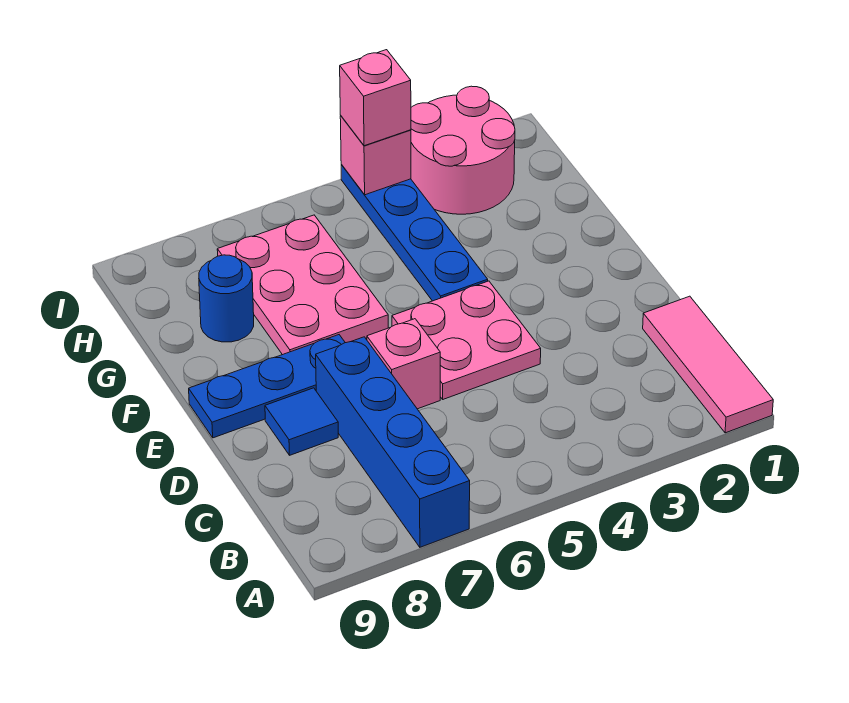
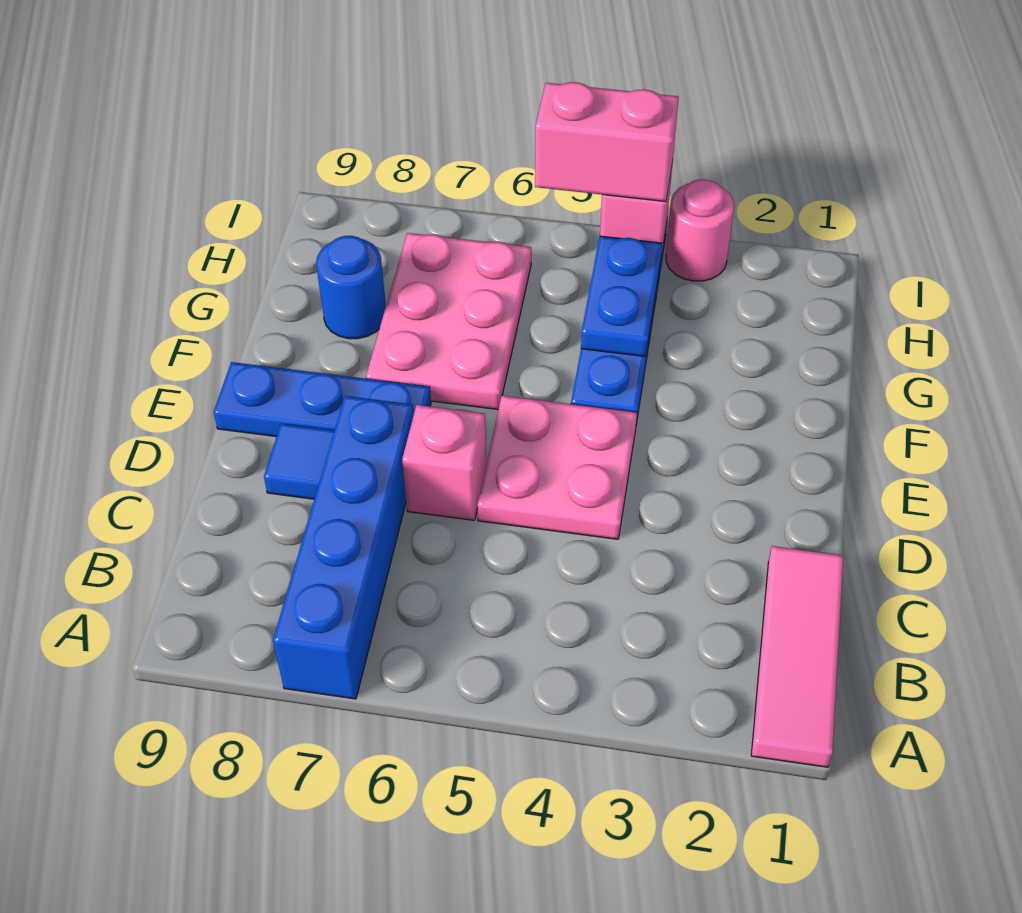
none -> blue plate G4:H4 level 2
pink round brick H2:I3 level 1 -> pink round brick I3 level 1
pink brick I4 level 3 -> pink brick I4:I5 level 3

